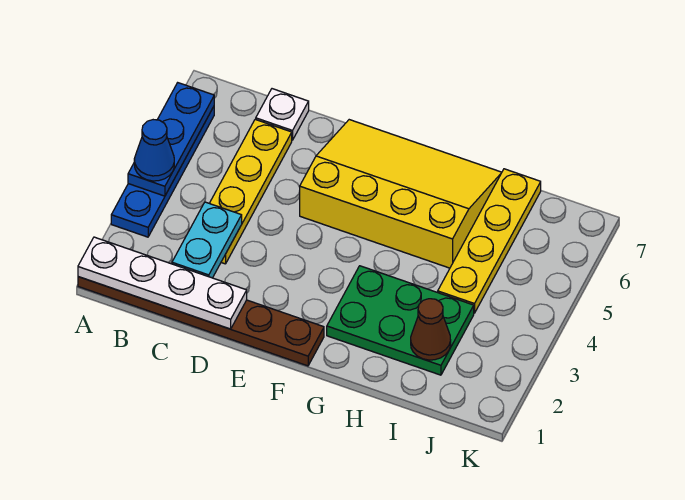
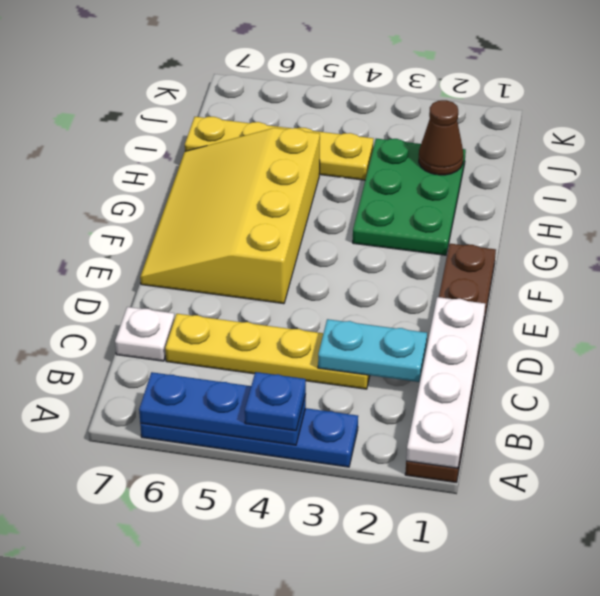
blue cone A4 level 3 -> blue plate A4 level 3

